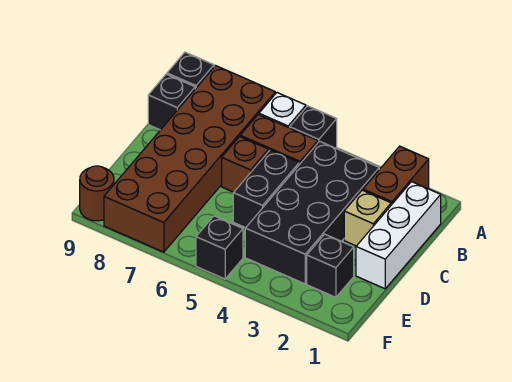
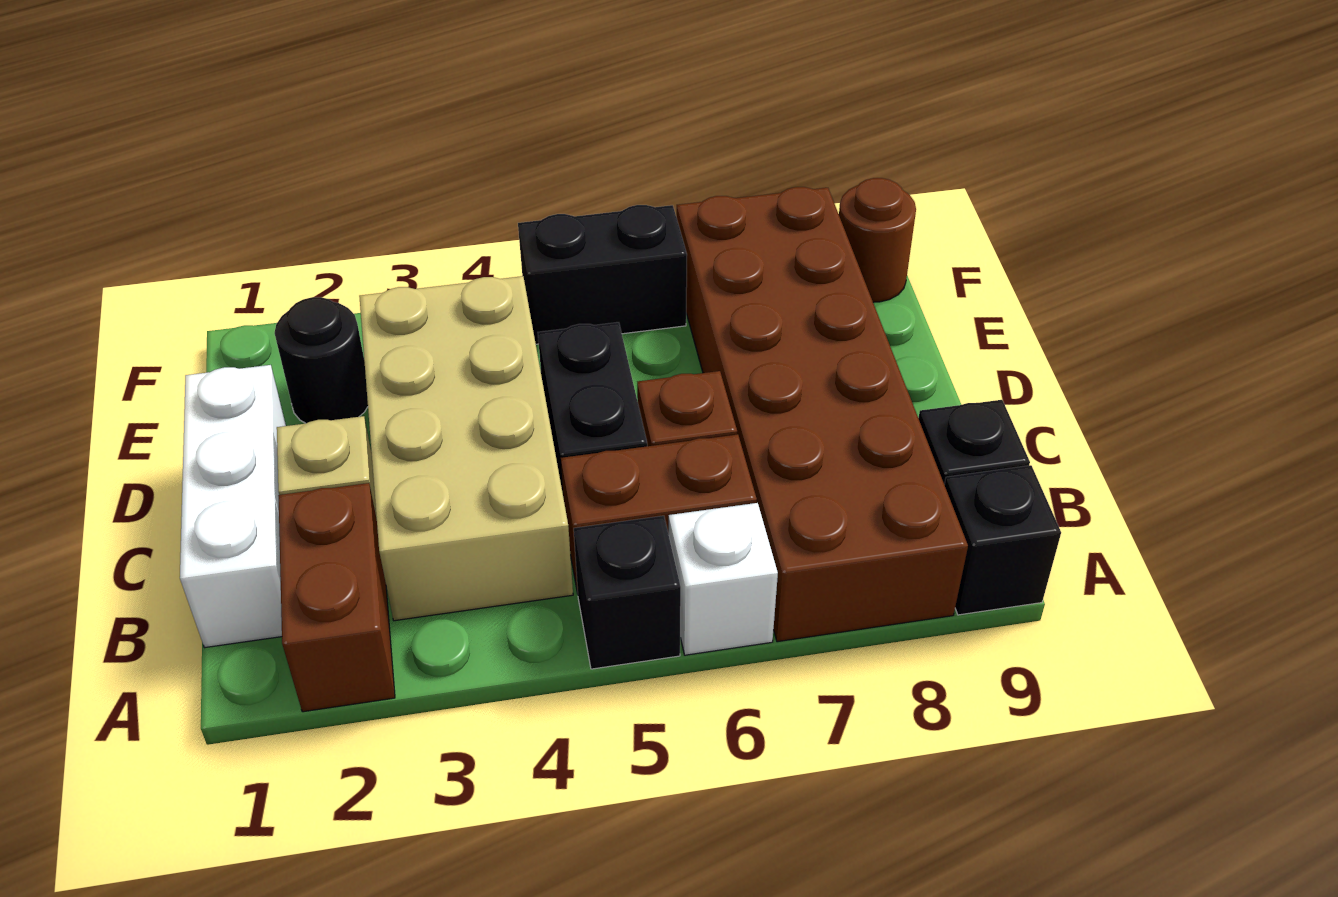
black brick B3:E4 level 1 -> tan brick B3:E4 level 1
black brick E2 level 1 -> black round brick E2 level 1
black brick F5 level 1 -> black brick F5:F6 level 1

